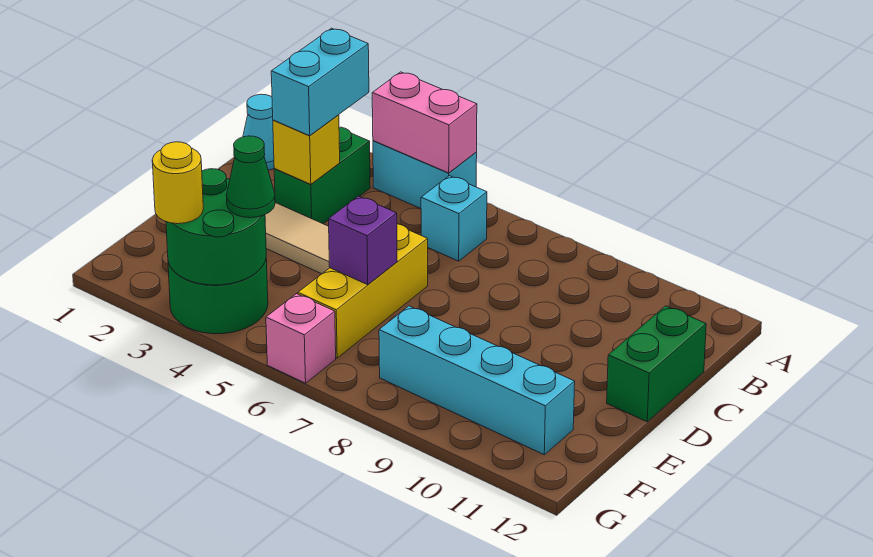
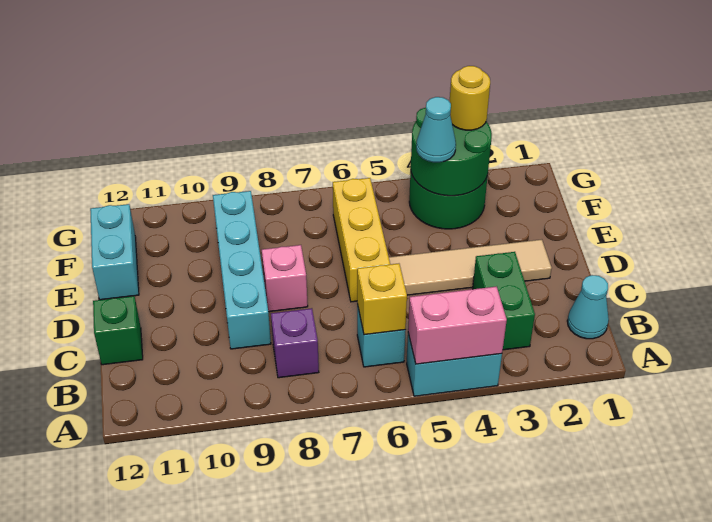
cyan brick B3:C3 level 3 -> cyan brick E12:F12 level 1
yellow brick C3 level 2 -> yellow brick B6 level 2
green brick C12:D12 level 1 -> green brick C12 level 1
purple brick E6 level 2 -> purple brick B8 level 1
green cone F4 level 3 -> cyan cone F4 level 3
cyan brick F8:F11 level 1 -> cyan brick C9:F9 level 1
pink brick G6 level 1 -> pink brick D8 level 1

